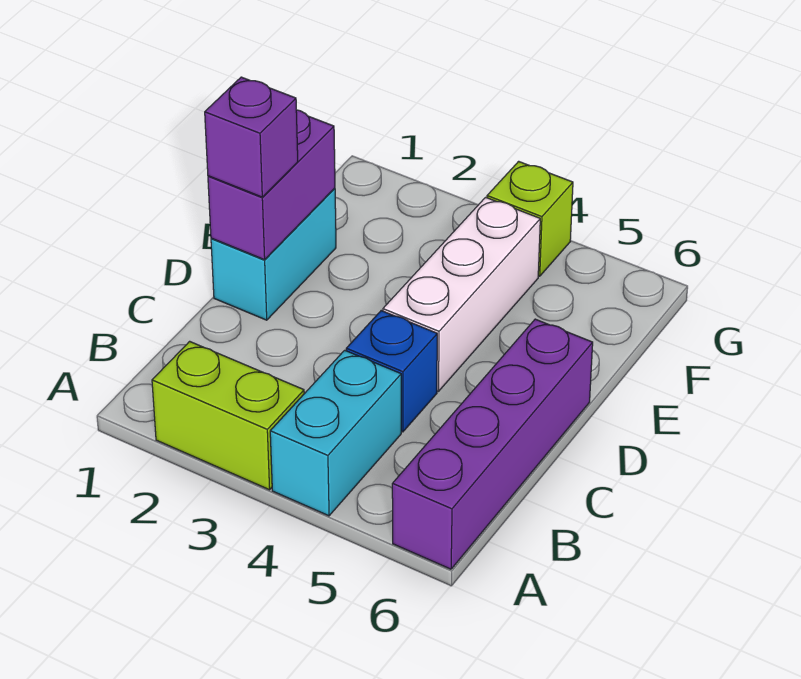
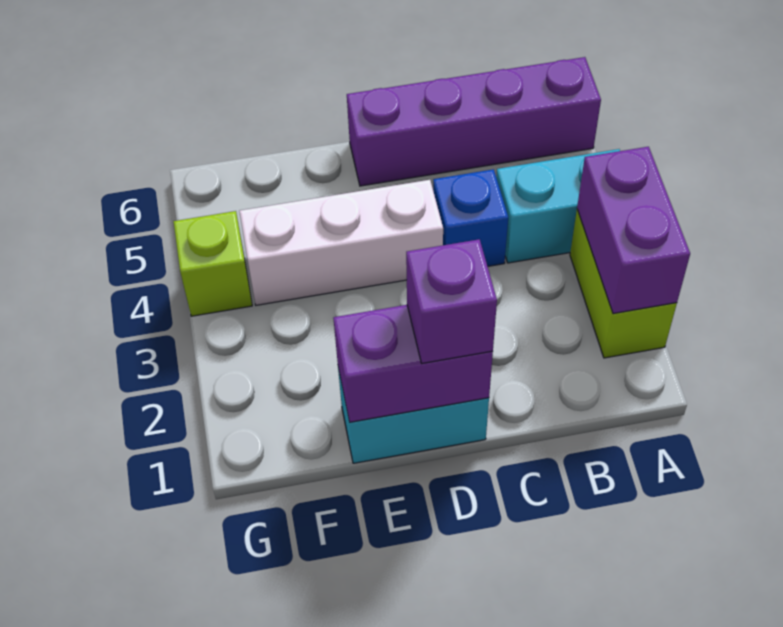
none -> purple brick A2:A3 level 2

